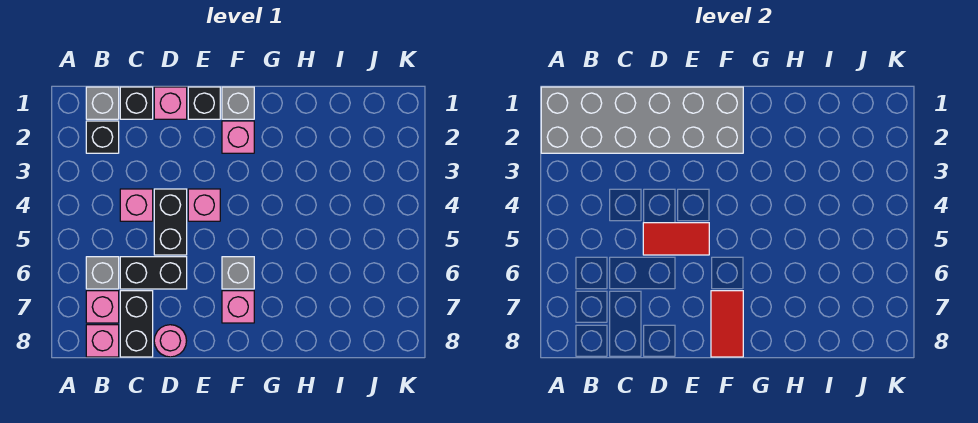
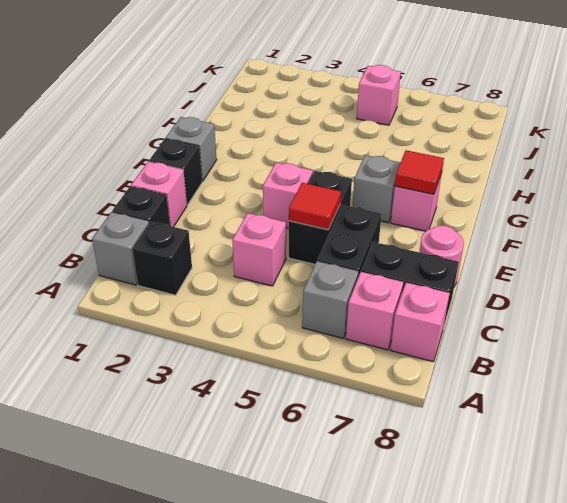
grey brick A1:F2 level 2 -> none
black brick D4:D5 level 1 -> black brick D5:E5 level 1
red tile D5:E5 level 2 -> red tile D5 level 2
pink brick F2 level 1 -> pink brick J5 level 1
red tile F7:F8 level 2 -> red tile F7 level 2

